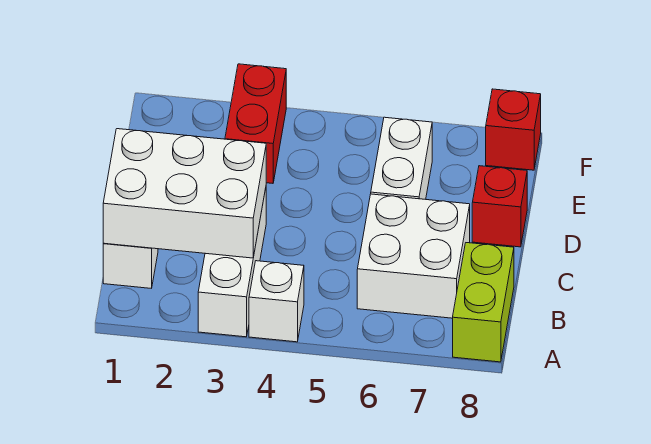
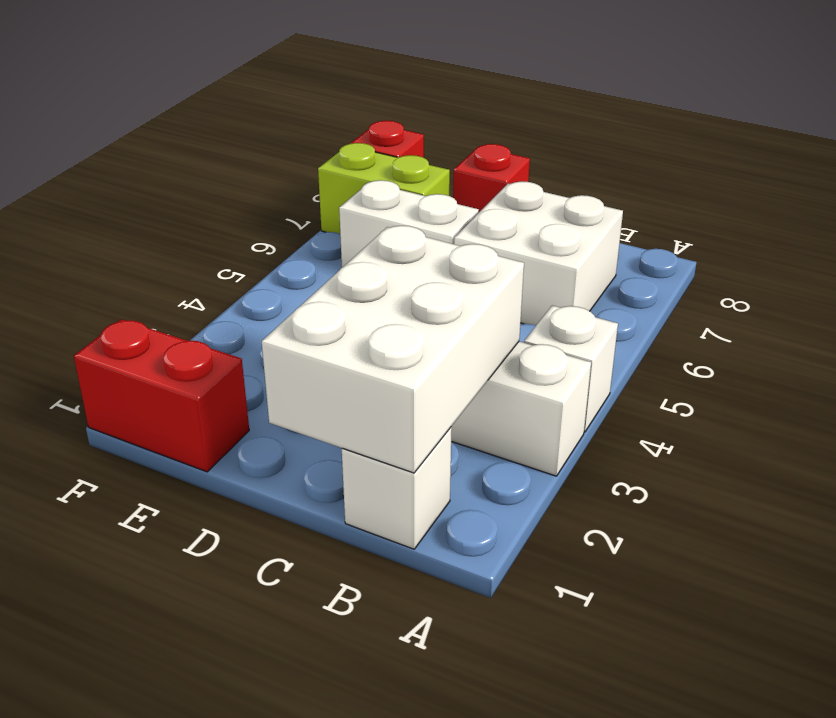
lime brick A8:B8 level 1 -> lime brick E7:F7 level 1
red brick E3:F3 level 1 -> red brick E1:F1 level 1

